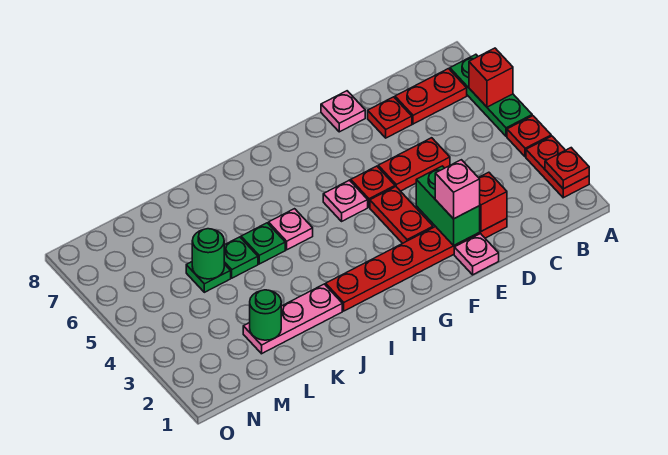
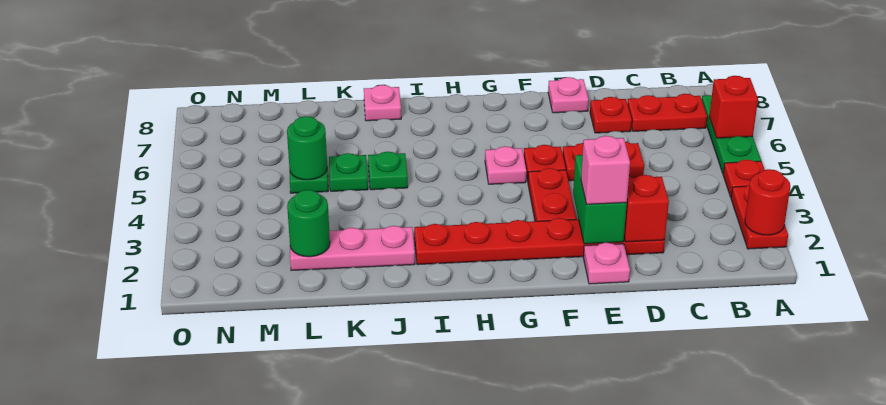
red plate A2 level 2 -> red round brick A2 level 2
pink plate I5 level 1 -> pink plate J8 level 1

